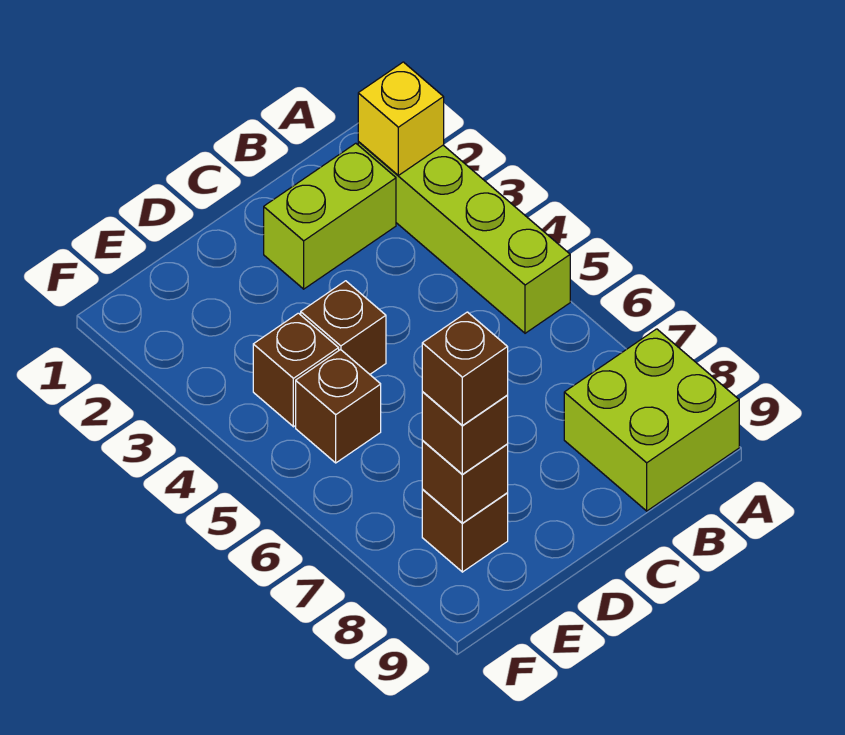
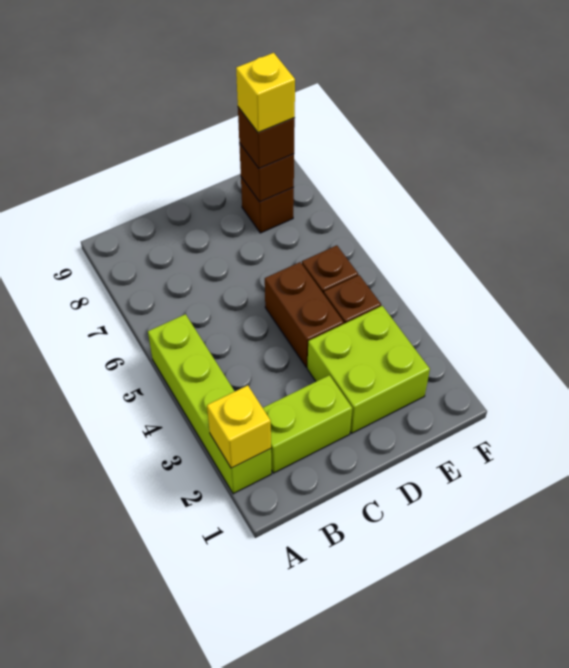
lime brick A8:B9 level 1 -> lime brick D2:E3 level 1
brown brick D4 level 1 -> brown brick D4:D5 level 1
brown brick E8 level 4 -> yellow brick E8 level 4

